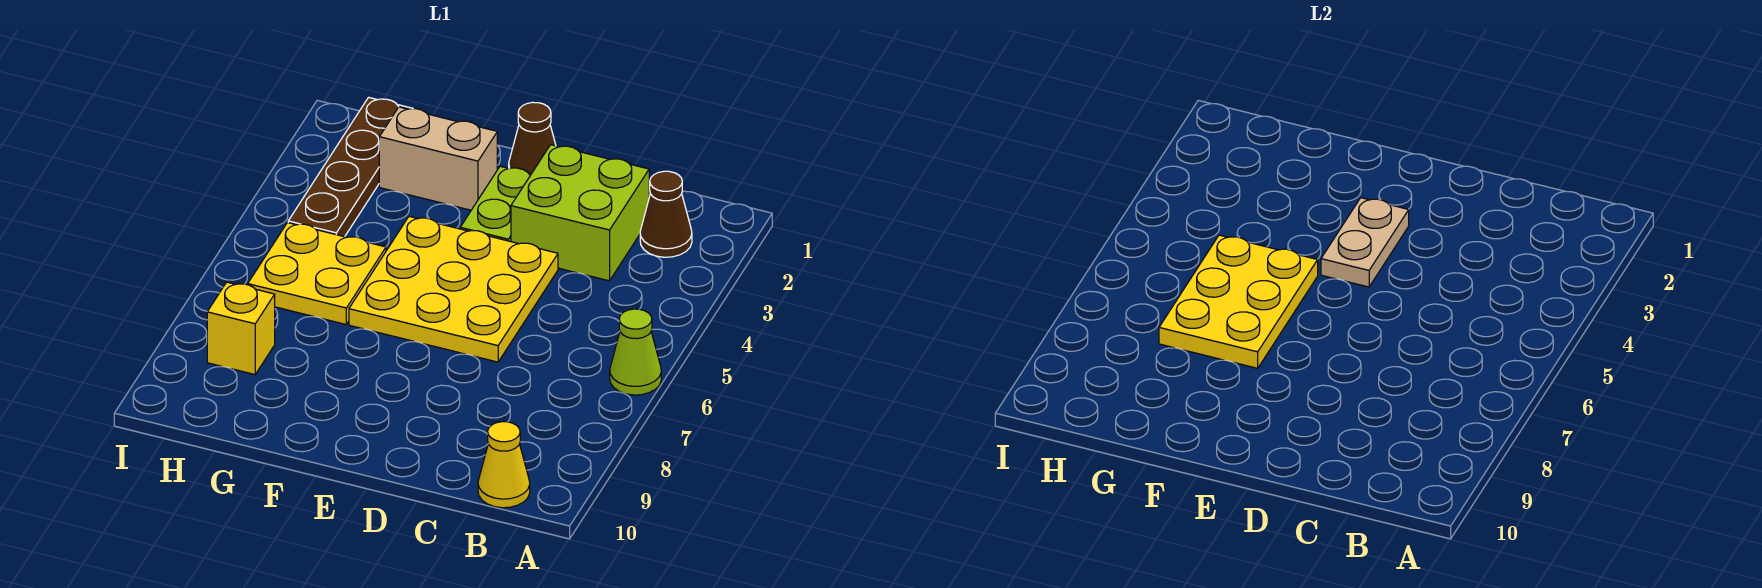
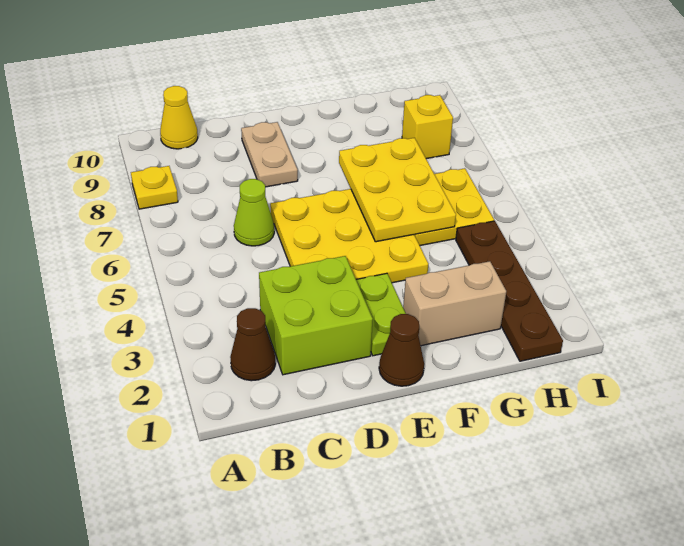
lime cone A6 level 1 -> lime cone C6 level 1
none -> yellow plate A8 level 1
tan plate E3:E4 level 2 -> tan plate D8:D9 level 1

